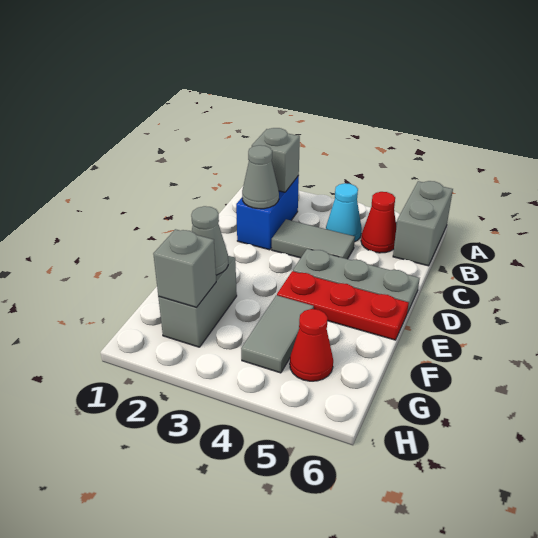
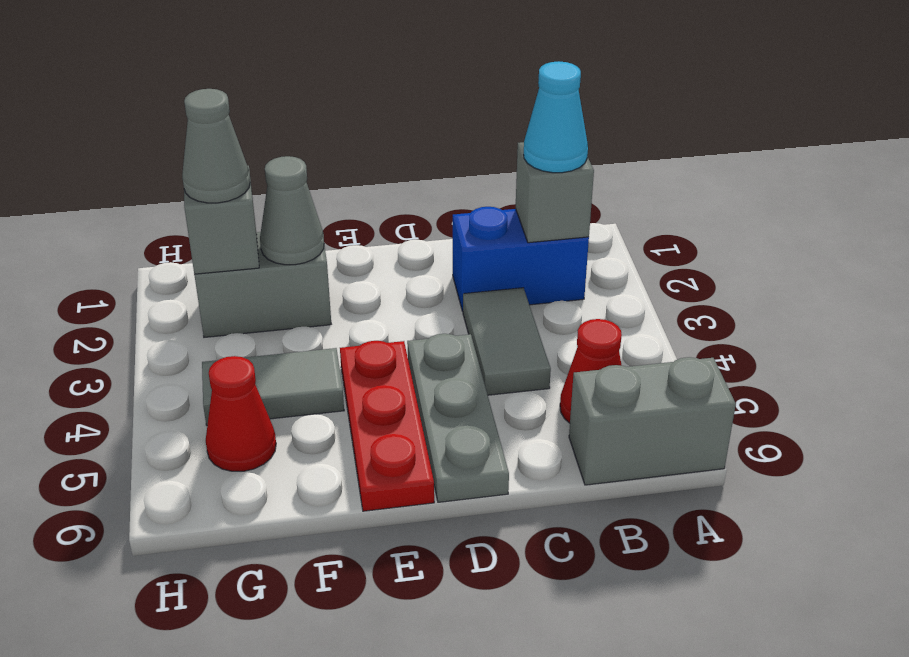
cyan cone B4 level 1 -> cyan cone B2 level 3
grey cone C2 level 2 -> grey cone G2 level 3

